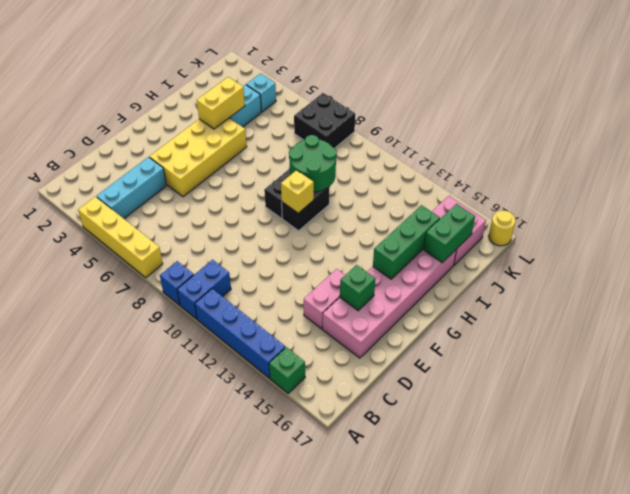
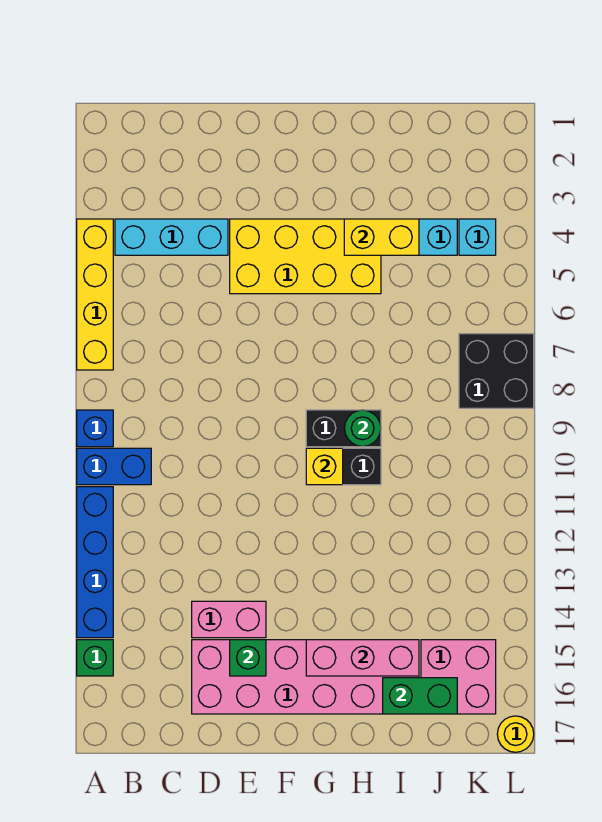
green brick G15:I15 level 2 -> pink brick G15:I15 level 2
green round brick H9:I10 level 2 -> green round brick H9 level 2

